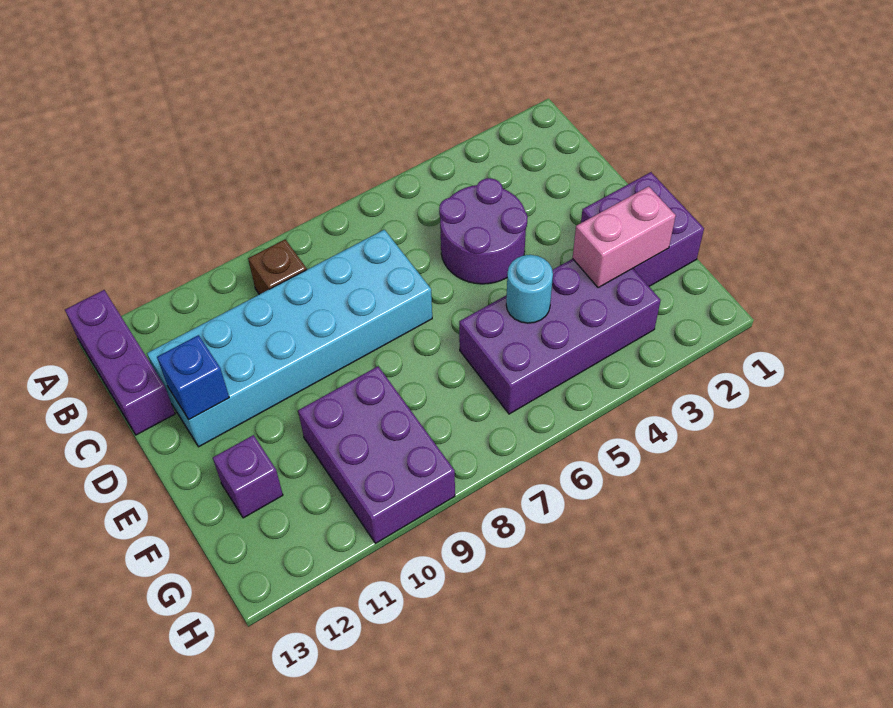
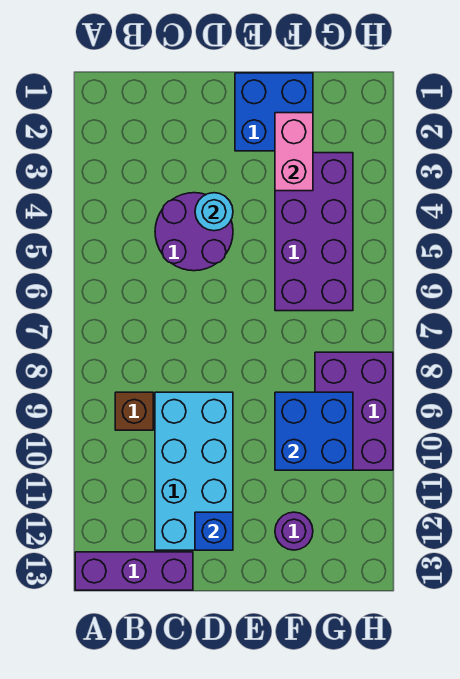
cyan brick C7:D12 level 1 -> cyan brick C9:D12 level 1
purple brick E1:F2 level 1 -> blue brick E1:F2 level 1
cyan round brick F5 level 2 -> cyan round brick D4 level 2
purple brick F9:H10 level 1 -> purple brick G8:H10 level 1
none -> blue brick F9:G10 level 2
purple brick F12 level 1 -> purple round brick F12 level 1

